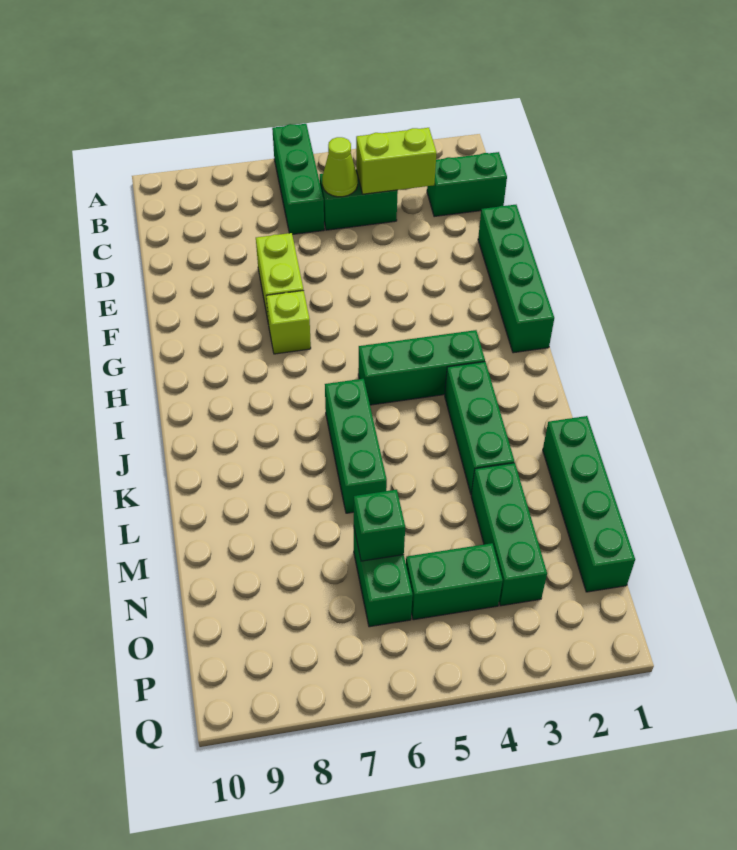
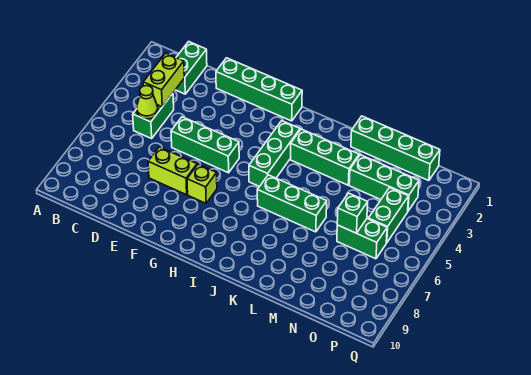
green brick A6:C6 level 1 -> green brick E5:G5 level 1

